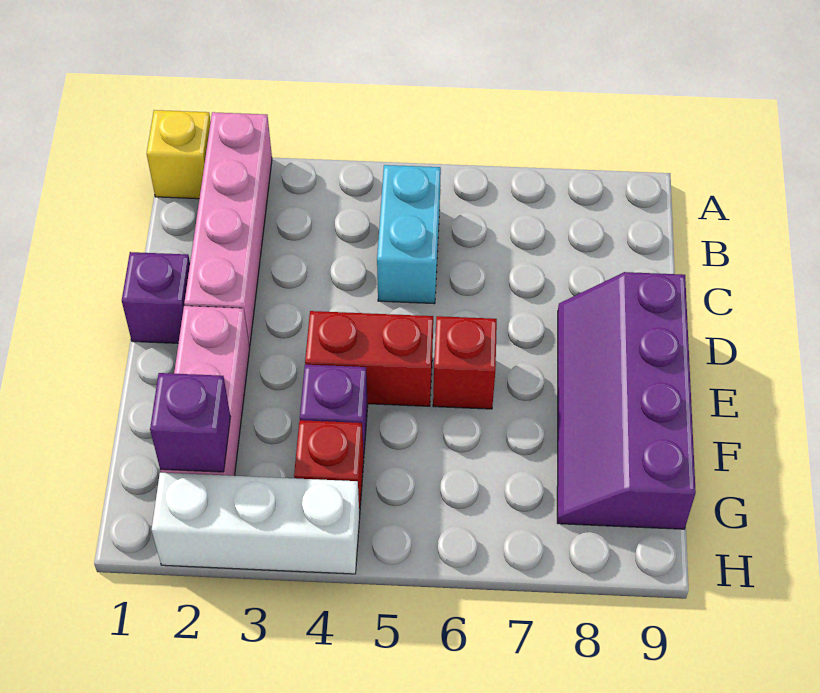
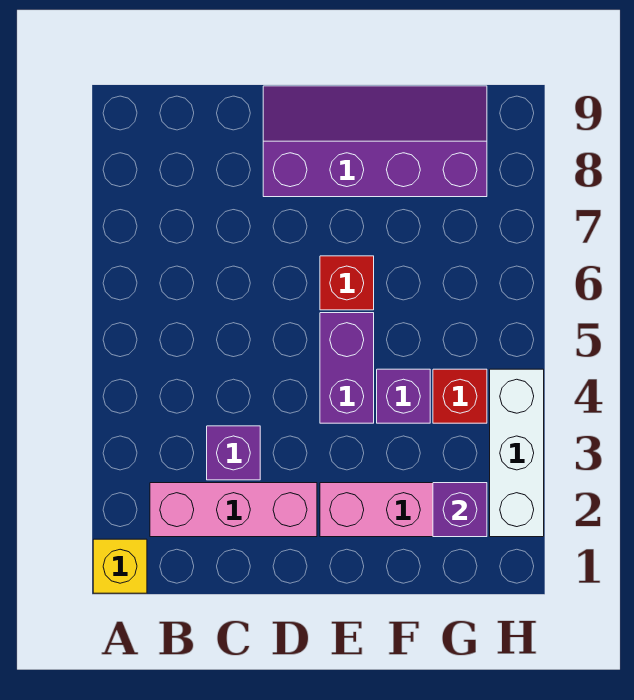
pink brick A2:D2 level 1 -> pink brick B2:D2 level 1
cyan brick B5:C5 level 1 -> none
purple brick D1 level 1 -> purple brick C3 level 1
purple slope D8:G9 level 1 top 9 -> purple slope D8:G9 level 1 top 8
red brick E4:E5 level 1 -> purple brick E4:E5 level 1

